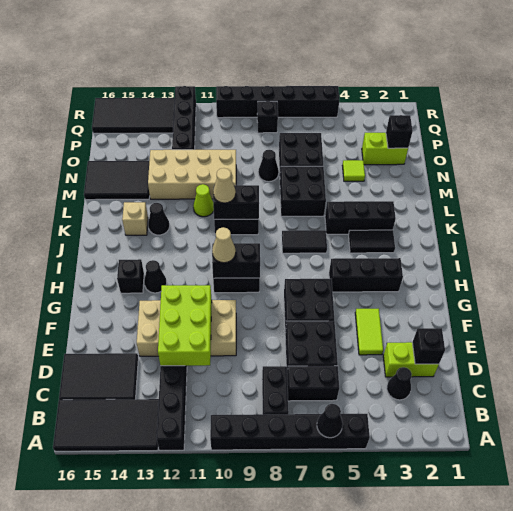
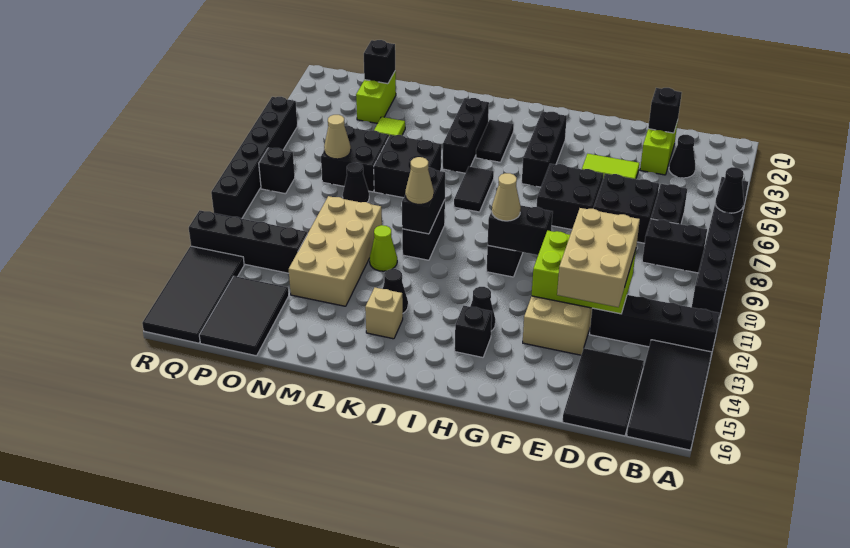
none -> tan brick D11:E13 level 3
black brick H9:H10 level 2 -> black brick G10:H10 level 2
black tile M14:N16 level 1 -> black tile O14:P16 level 1
none -> tan cone O7 level 2

